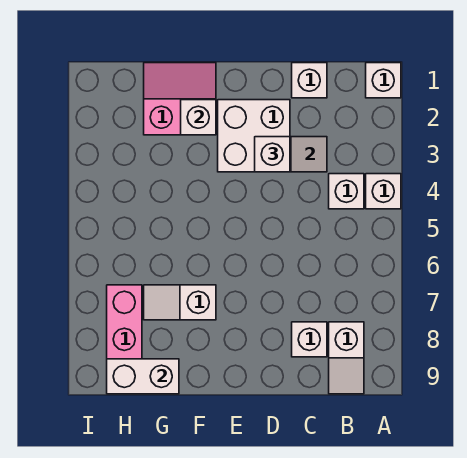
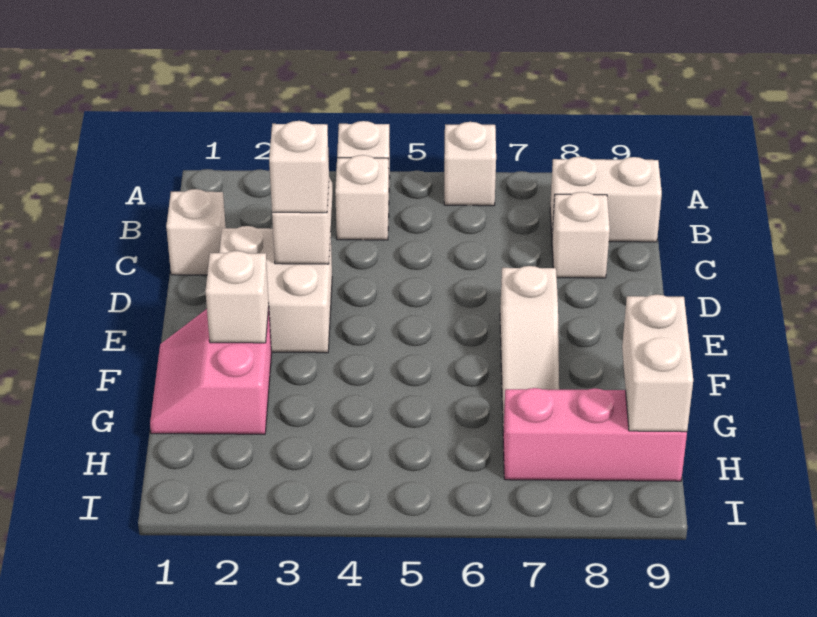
white brick A1 level 1 -> white brick A6 level 1
white slope B8:B9 level 1 top 8 -> white brick B8:B9 level 1
white slope F7:G7 level 1 top F -> white slope E7:G7 level 1 top E

